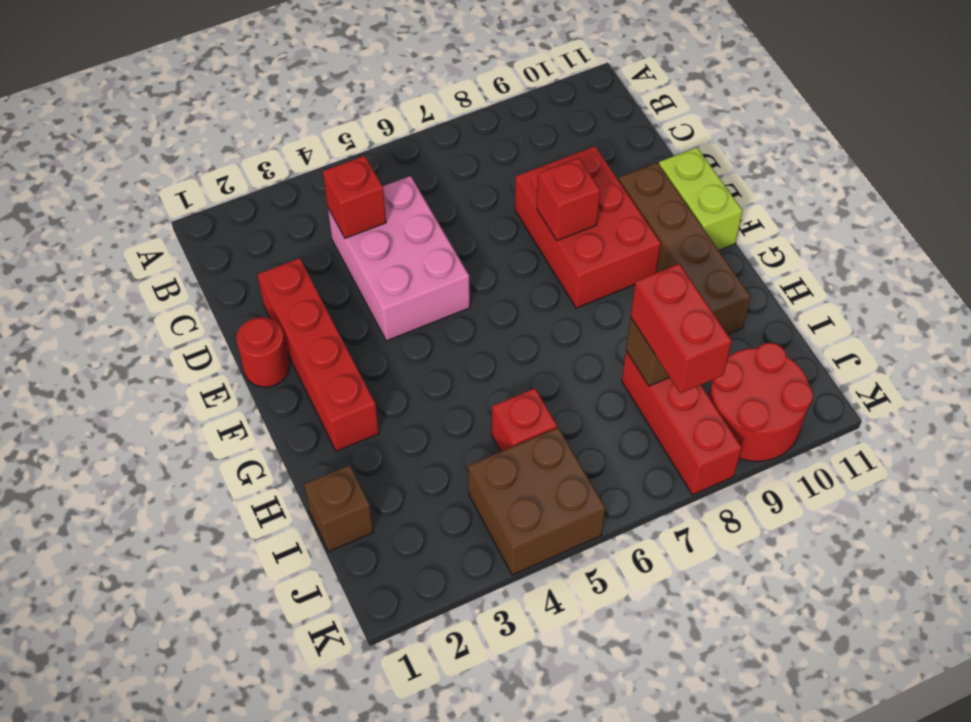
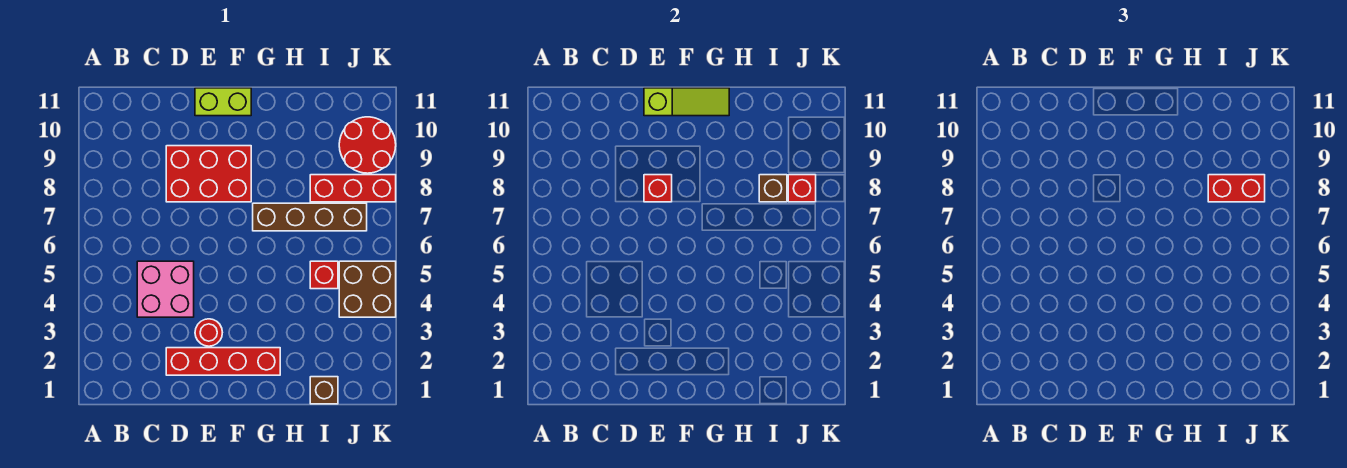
pink brick C4:E5 level 1 -> pink brick C4:D5 level 1
red brick C4 level 2 -> red brick J8 level 2
red round brick E1 level 1 -> red round brick E3 level 1
brown brick E10:H10 level 1 -> brown brick G7:J7 level 1
none -> lime slope E11:G11 level 2 top E

